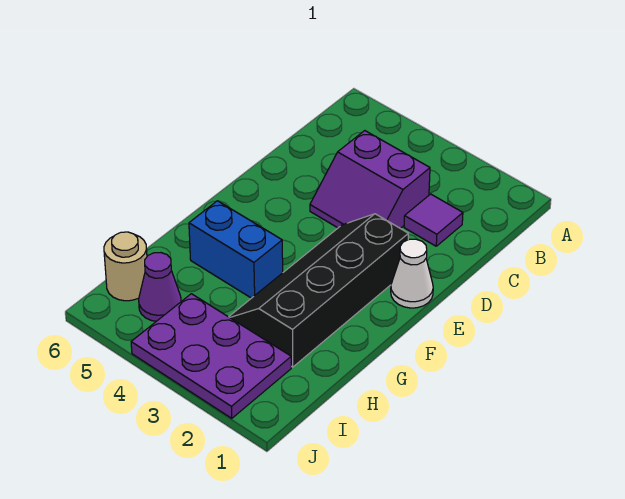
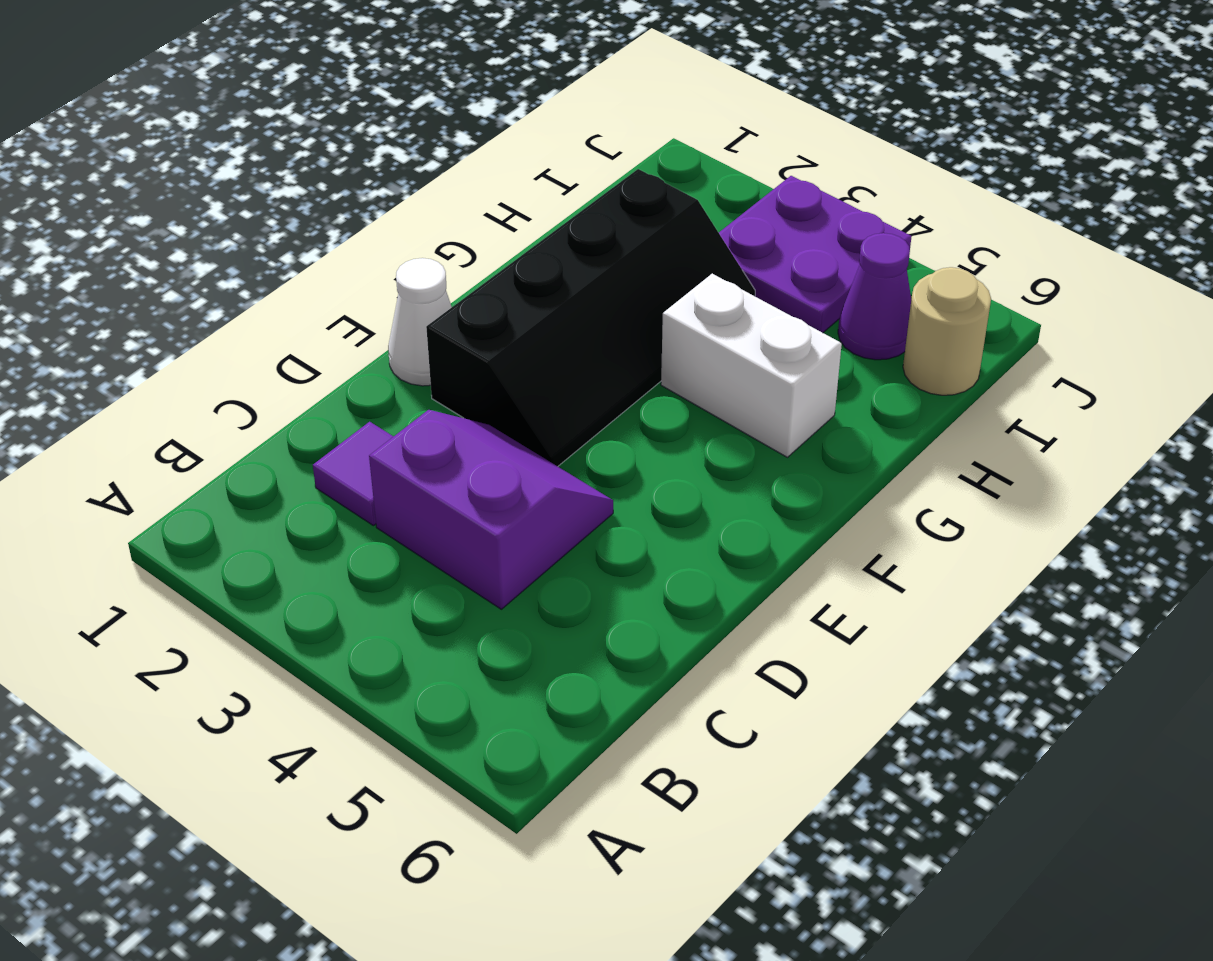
blue brick G4:G5 level 1 -> white brick G4:G5 level 1
purple plate I2:J4 level 1 -> purple plate I3:J4 level 1

